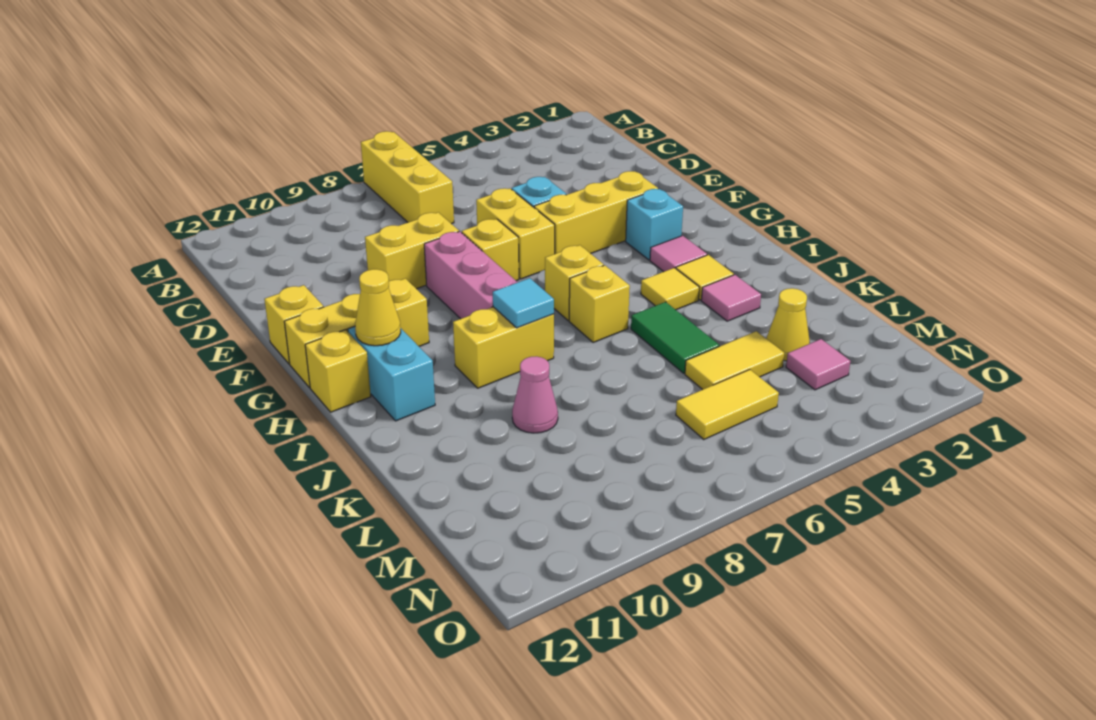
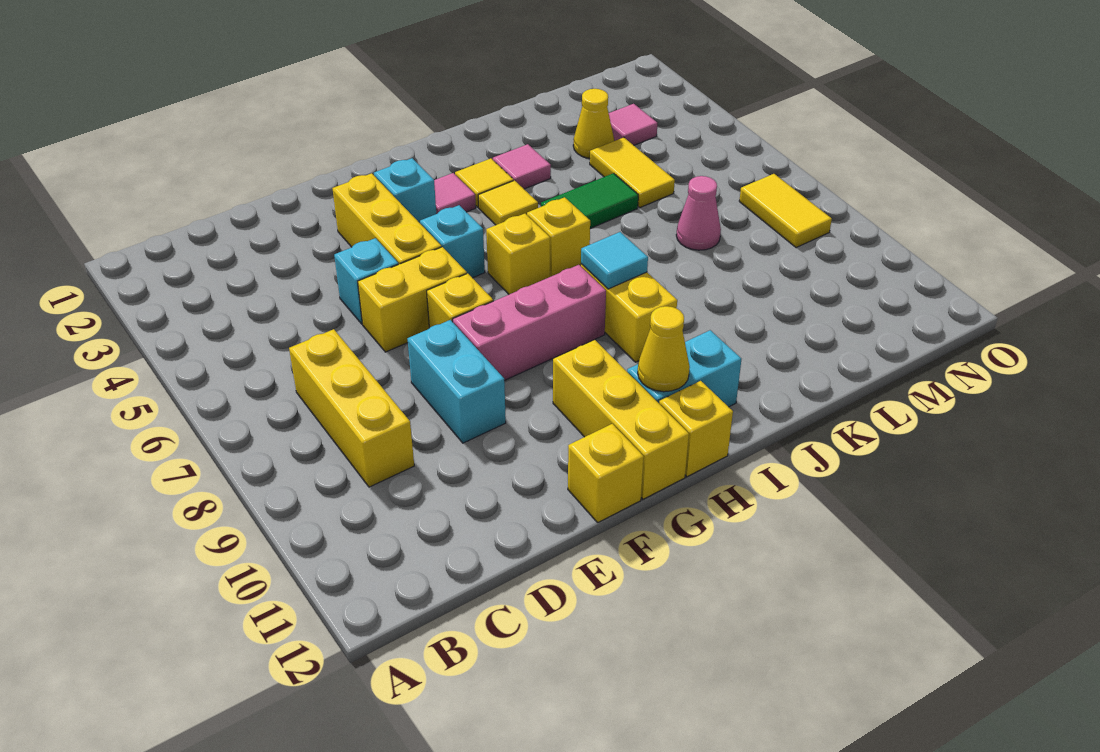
yellow brick A7:C7 level 1 -> yellow brick C7:C9 level 1
yellow brick E8:E9 level 1 -> cyan brick E8:E9 level 1
none -> cyan brick G5 level 1
pink cone K9 level 1 -> pink cone L7 level 1
yellow tile M5:M6 level 1 -> yellow tile N7:N8 level 1

